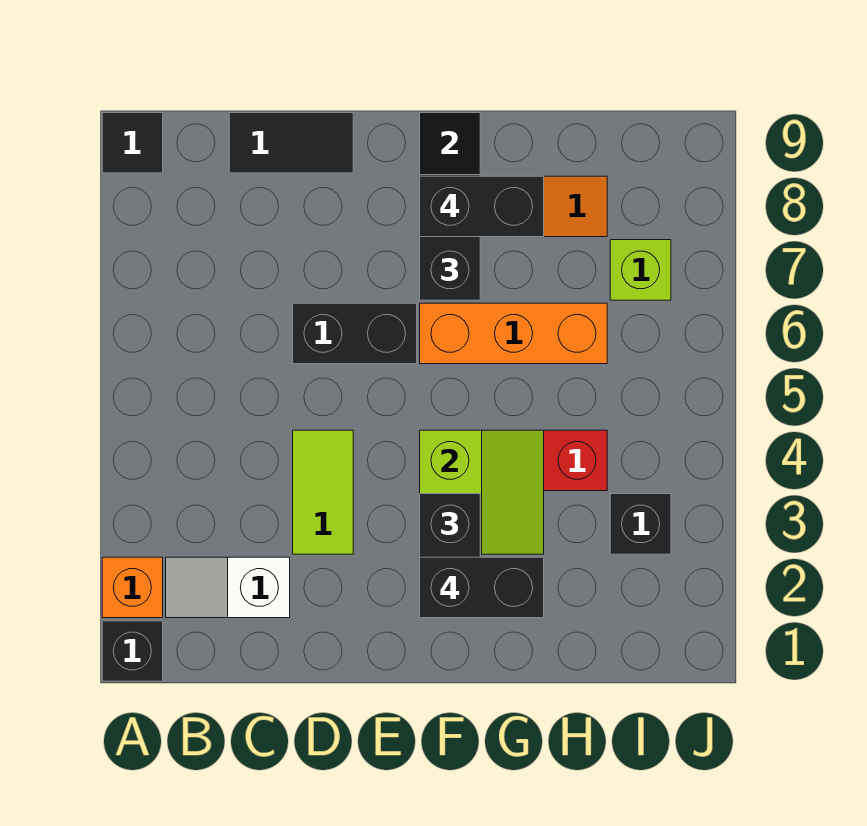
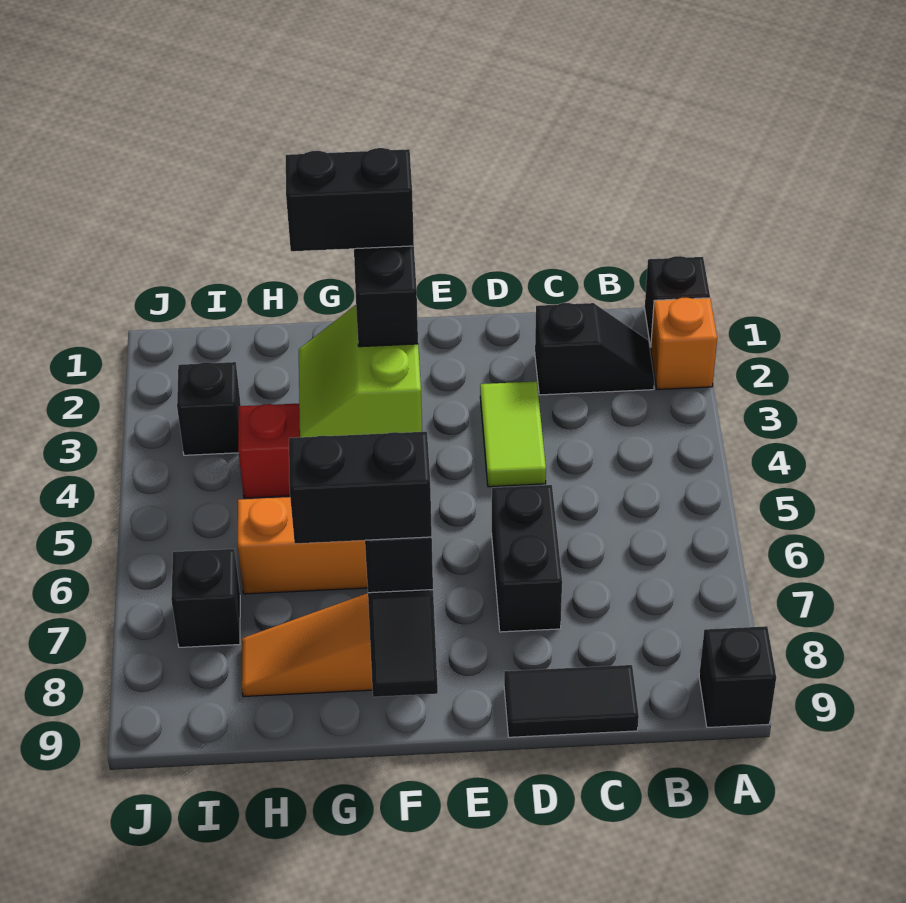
black tile A9 level 1 -> black brick A9 level 1
white slope B2:C2 level 1 top C -> black slope B2:C2 level 1 top C
black brick D6:E6 level 1 -> black brick D6:D7 level 1
lime brick I7 level 1 -> black brick I7 level 1

